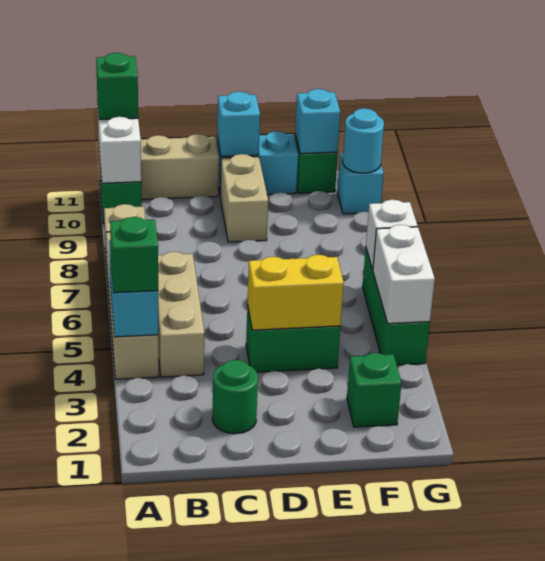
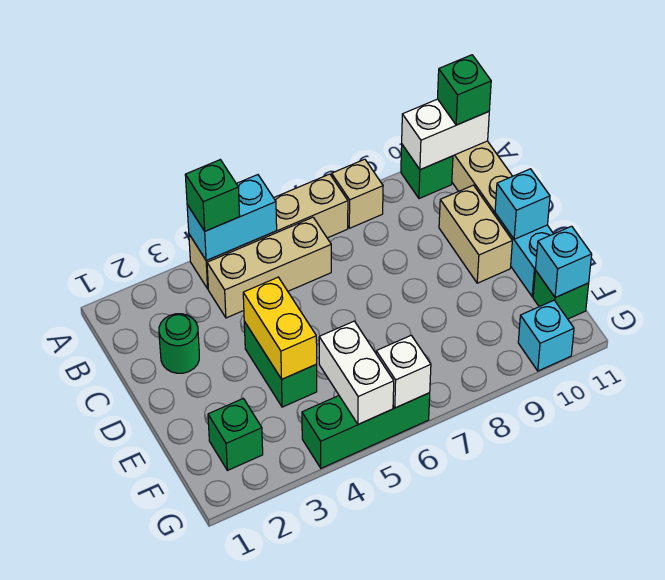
tan brick D9:D10 level 1 -> tan brick C10:D10 level 1
white brick G4:G5 level 2 -> white brick F5:G5 level 2
cyan round brick G10 level 2 -> none

